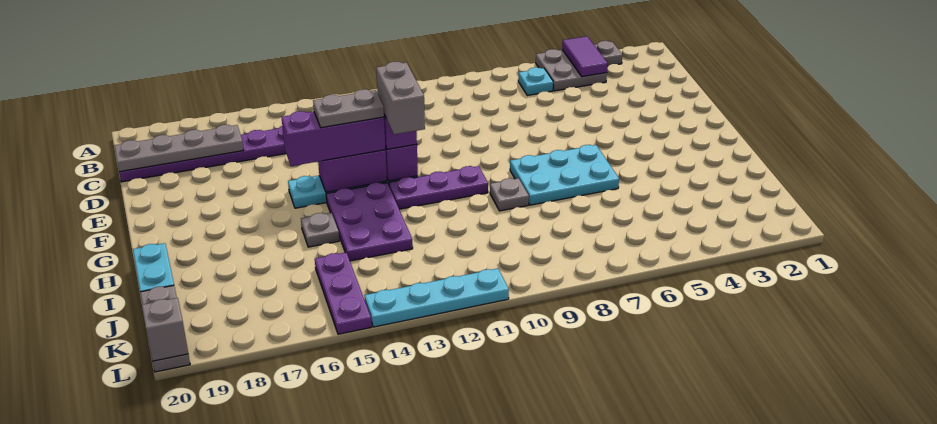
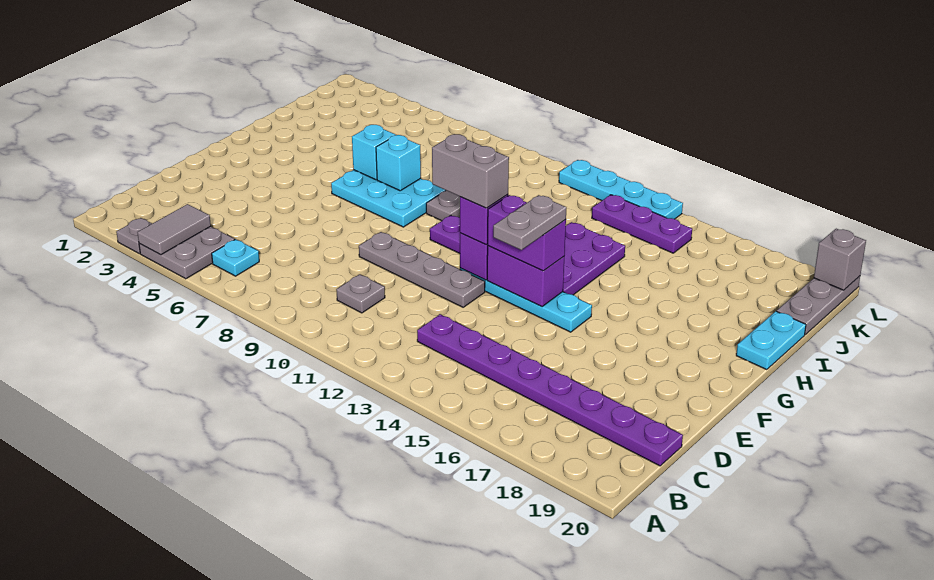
purple tile A4:B4 level 2 -> grey tile A4:B4 level 2
grey plate C17:C20 level 2 -> grey plate E9:E12 level 1
grey brick F12:G12 level 4 -> grey brick F11:F12 level 4
purple brick F13:F15 level 3 -> purple brick F13:F14 level 3
grey plate F13:F14 level 4 -> grey plate E14:F14 level 4
none -> cyan brick H6 level 2
none -> cyan brick H7 level 2
grey plate H15 level 1 -> grey plate C10 level 1
purple plate J15:L15 level 1 -> purple plate K13:K15 level 1

